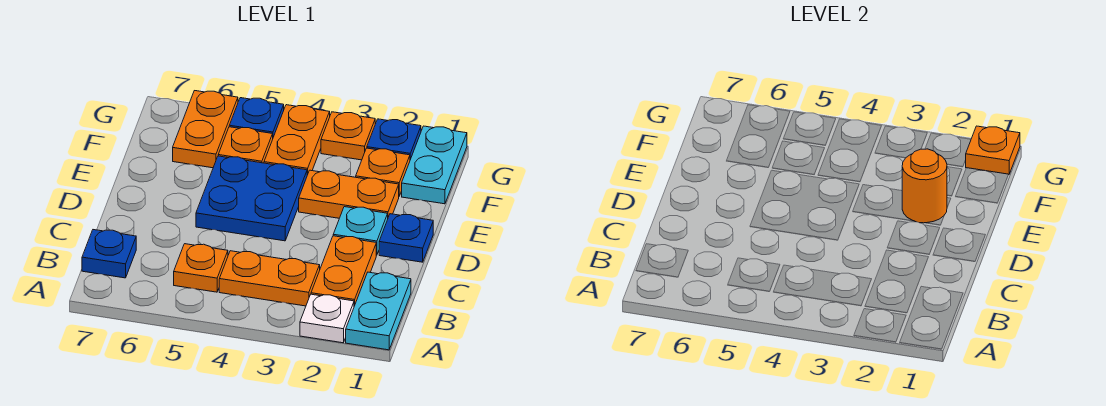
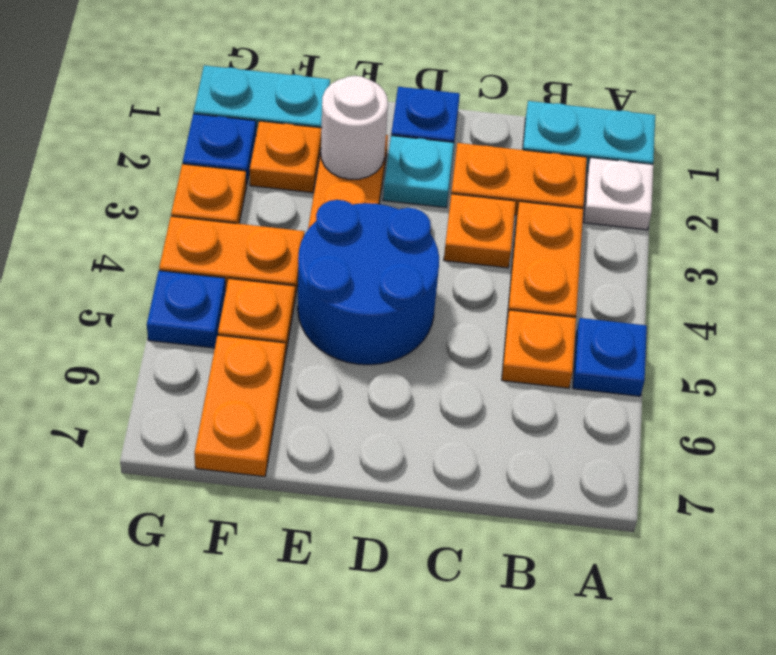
blue plate B7 level 1 -> blue plate A5 level 1
blue plate D4:E5 level 1 -> blue round brick D4:E5 level 1
orange round brick E2 level 2 -> white round brick E2 level 2
orange plate F6:G6 level 1 -> orange plate F6:F7 level 1
orange plate G1 level 2 -> orange plate C3 level 1

